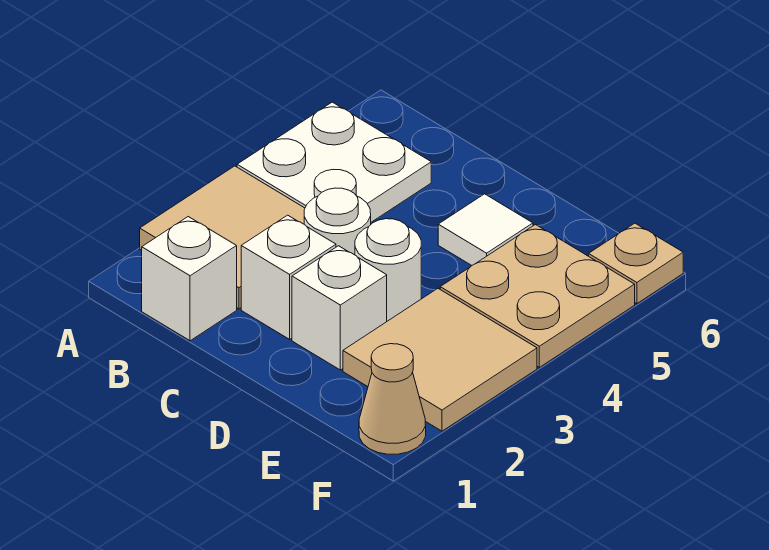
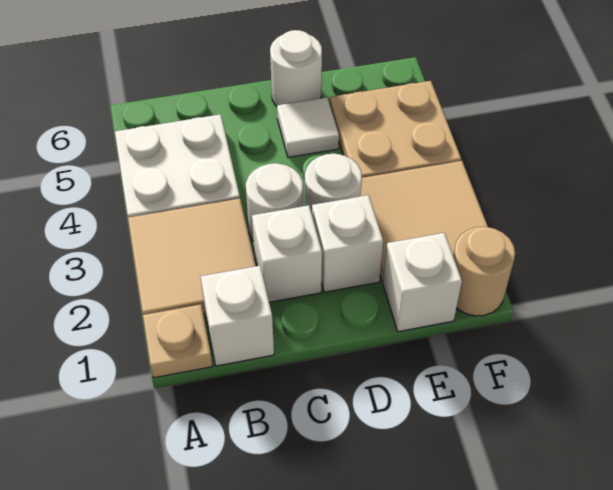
none -> white round brick D6 level 1
none -> white brick E1 level 1
tan cone F1 level 1 -> tan round brick F1 level 1
tan plate F6 level 1 -> tan plate A1 level 1

